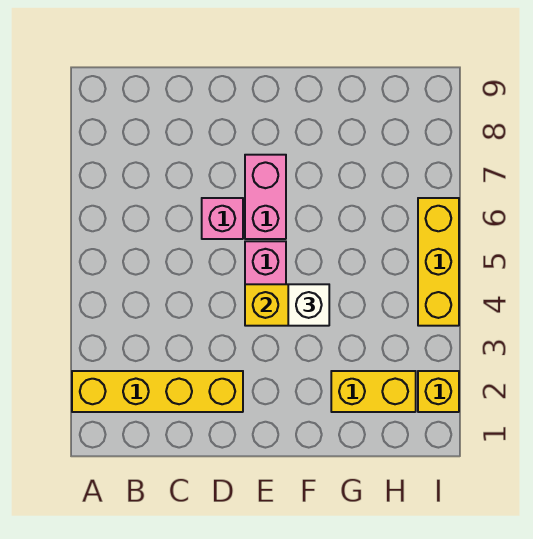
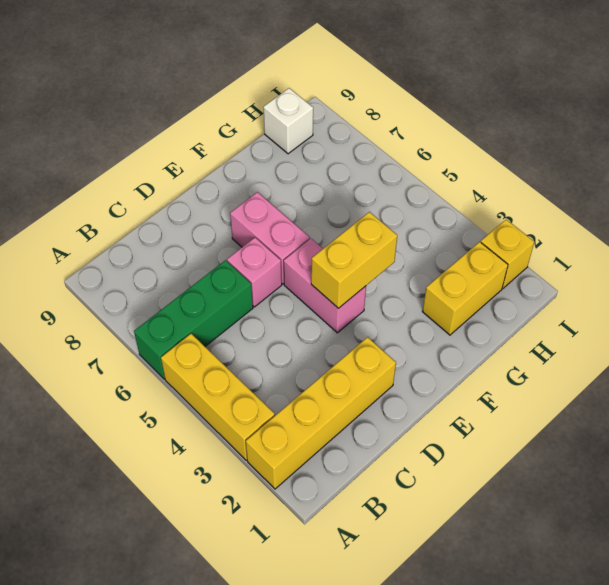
none -> green brick A6:C6 level 1
white brick F4 level 3 -> white brick H9 level 1
yellow brick I4:I6 level 1 -> yellow brick A3:A5 level 1

